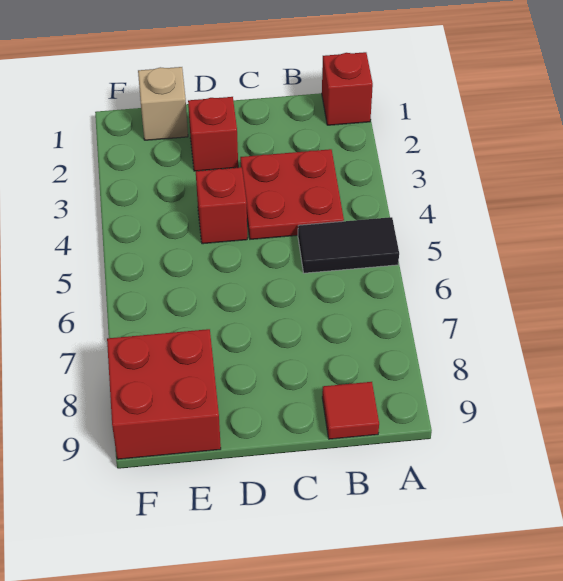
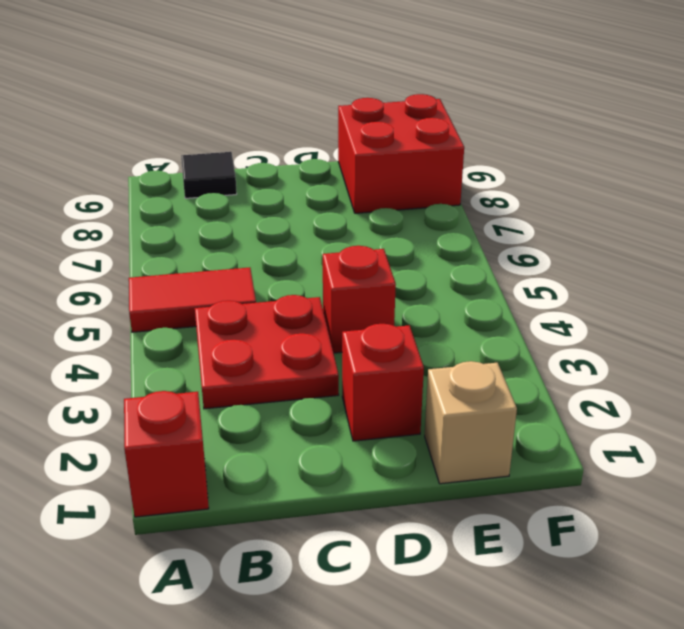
black tile A5:B5 level 1 -> red tile A5:B5 level 1
red tile B9 level 1 -> black tile B9 level 1

